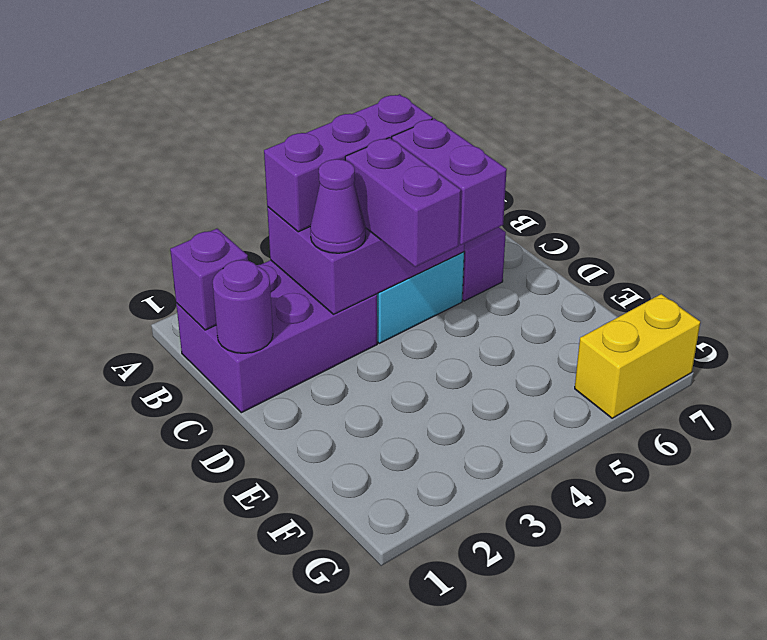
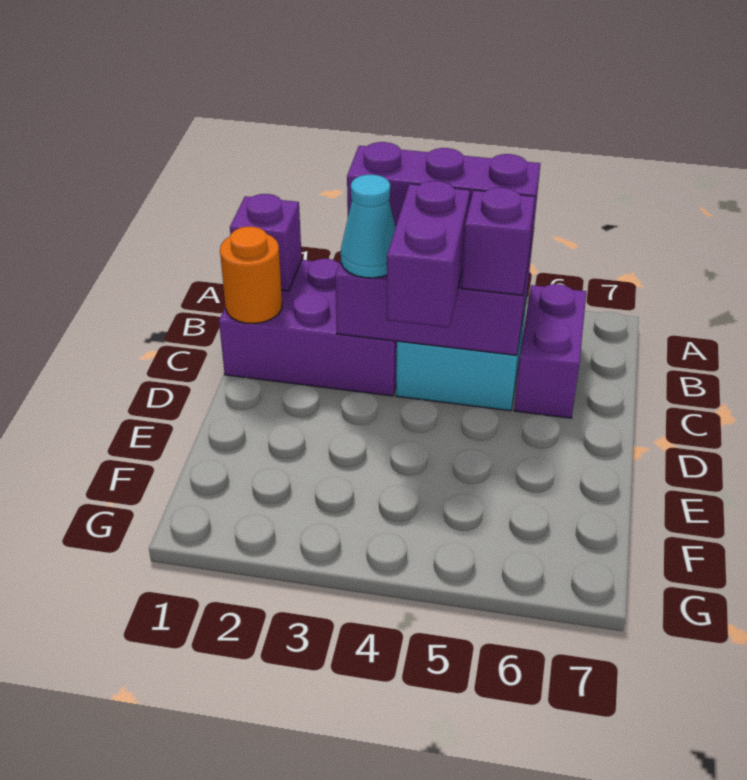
purple round brick C1 level 2 -> orange round brick C1 level 2
purple cone C3 level 3 -> cyan cone C3 level 3
purple brick C5:D5 level 3 -> purple brick C5 level 3
yellow brick G6:G7 level 1 -> none

